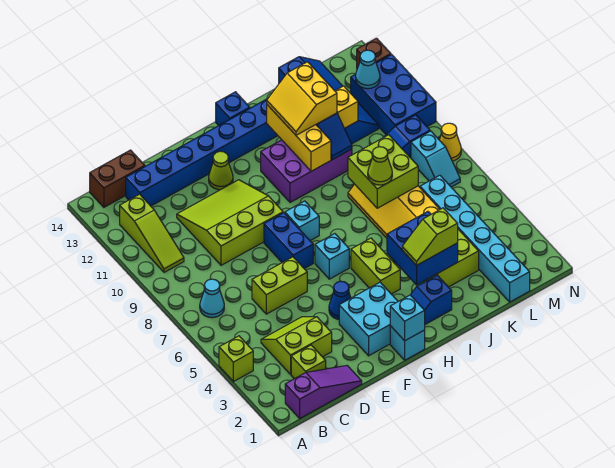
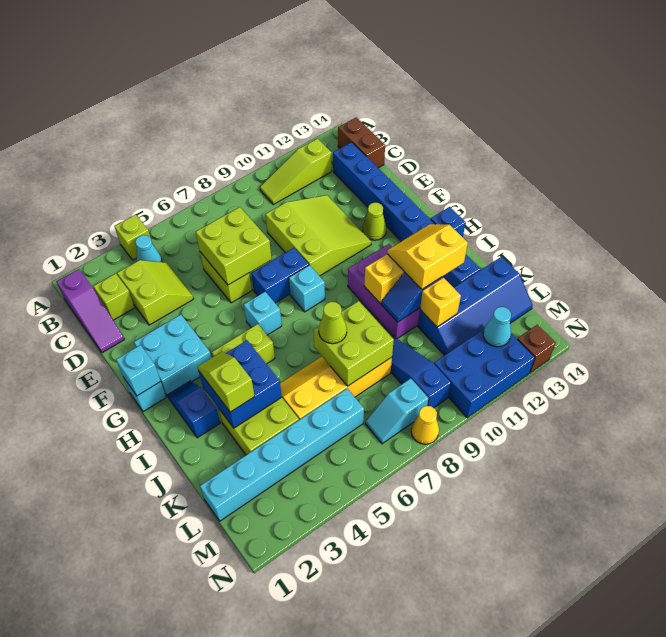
cyan cone B7 level 1 -> cyan cone B4 level 1
none -> lime brick D6:E7 level 2
blue cone F4 level 1 -> none

